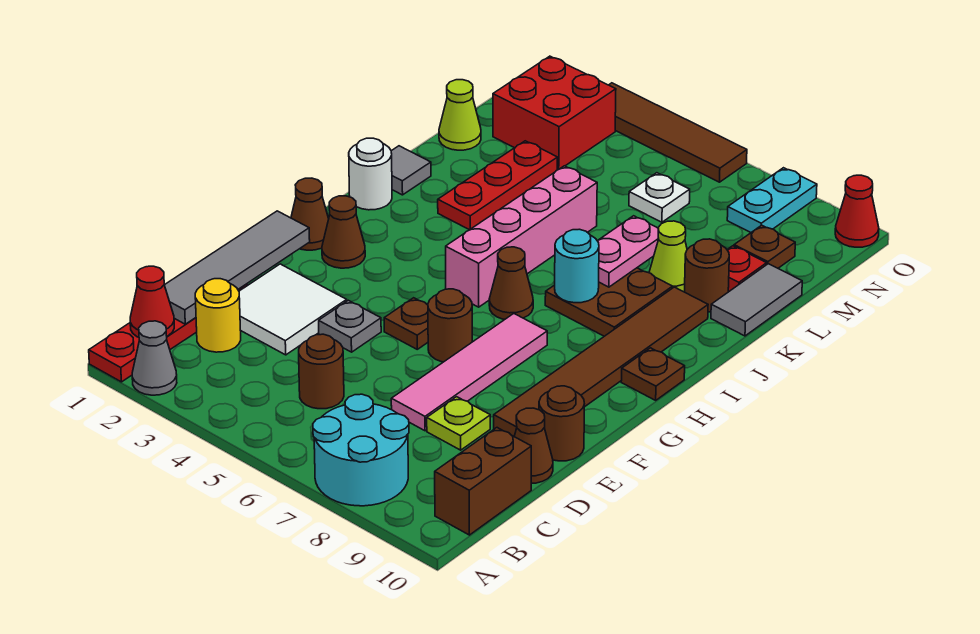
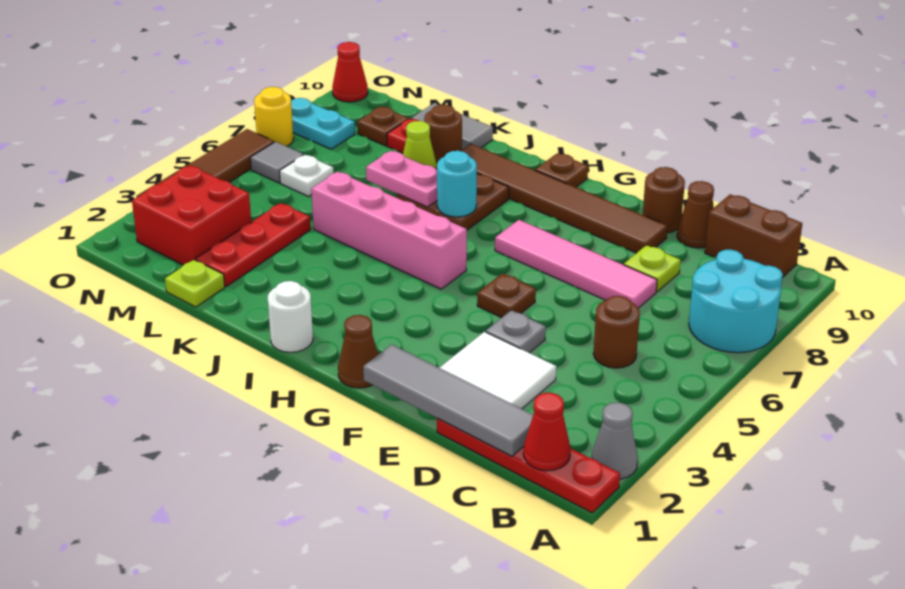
yellow round brick C2 level 1 -> yellow round brick O7 level 1
brown round brick F6 level 1 -> none
brown cone G2 level 1 -> none
brown cone H6 level 1 -> none
grey tile J1 level 1 -> grey tile N6 level 1
red plate J3:L3 level 1 -> red plate L2:L4 level 1
lime cone L1 level 1 -> lime plate L1 level 1

